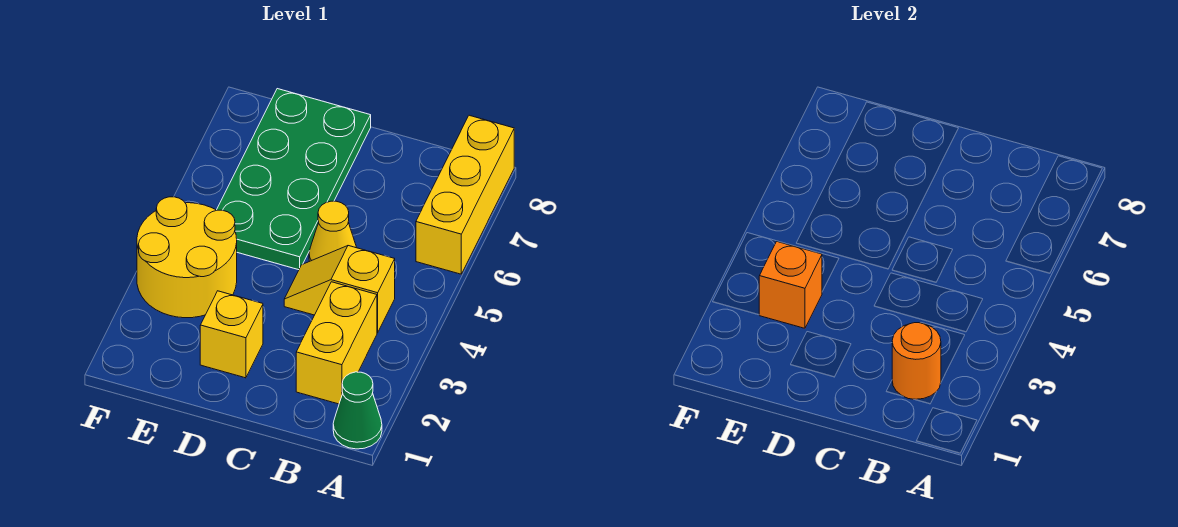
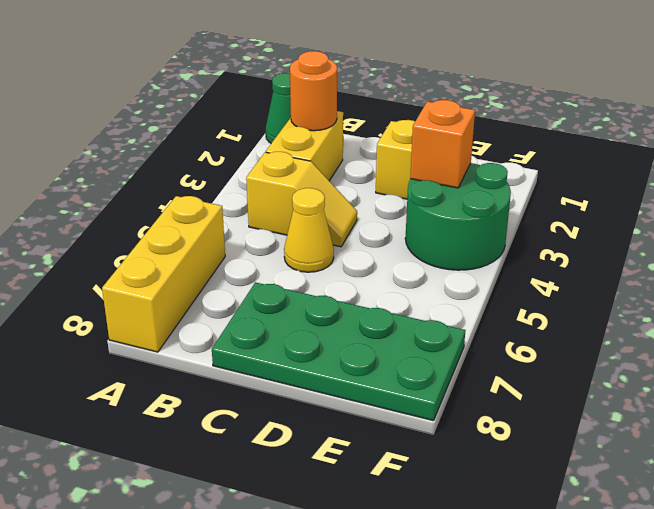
green plate D5:E8 level 1 -> green plate C7:F8 level 1
yellow round brick E3:F4 level 1 -> green round brick E3:F4 level 1

